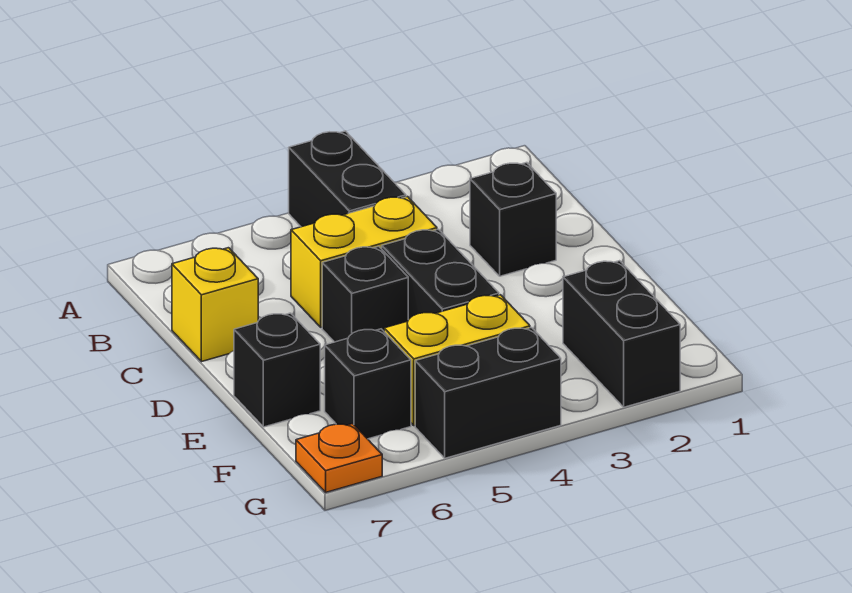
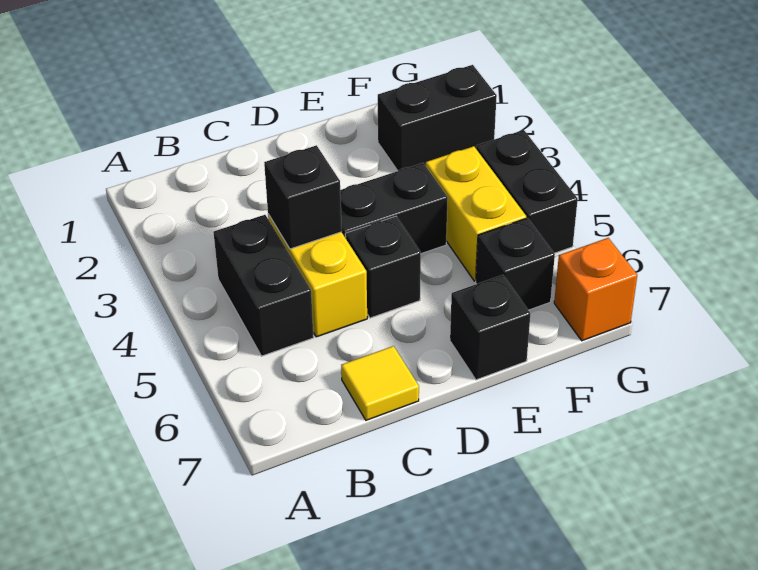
black brick A4:B4 level 1 -> black brick B4:B5 level 1
black brick C2 level 1 -> black brick C4 level 2
yellow brick C7 level 1 -> yellow tile C7 level 1
orange plate G7 level 1 -> orange brick G7 level 1

